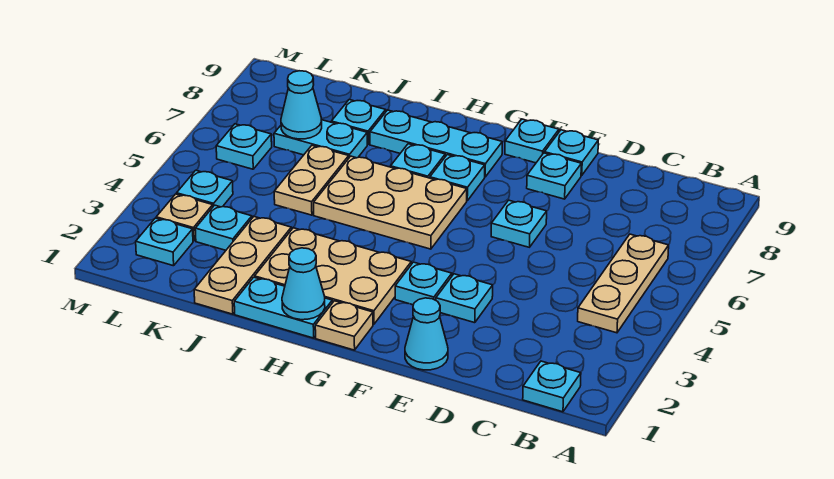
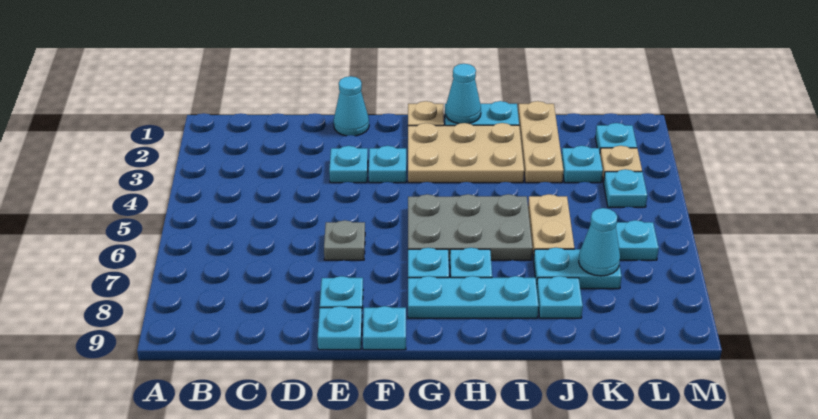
cyan plate B1 level 1 -> none
tan plate B4:B6 level 1 -> none
cyan plate E6 level 1 -> grey plate E6 level 1
tan plate G5:I6 level 1 -> grey plate G5:I6 level 1

